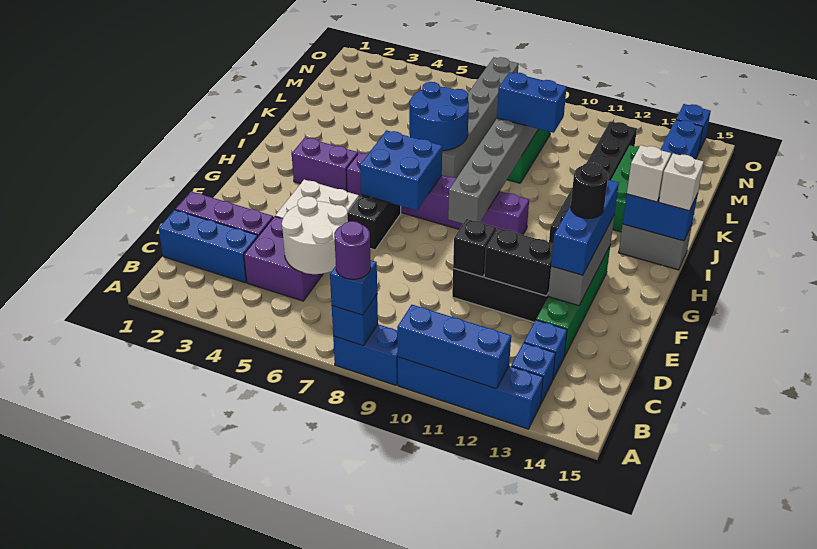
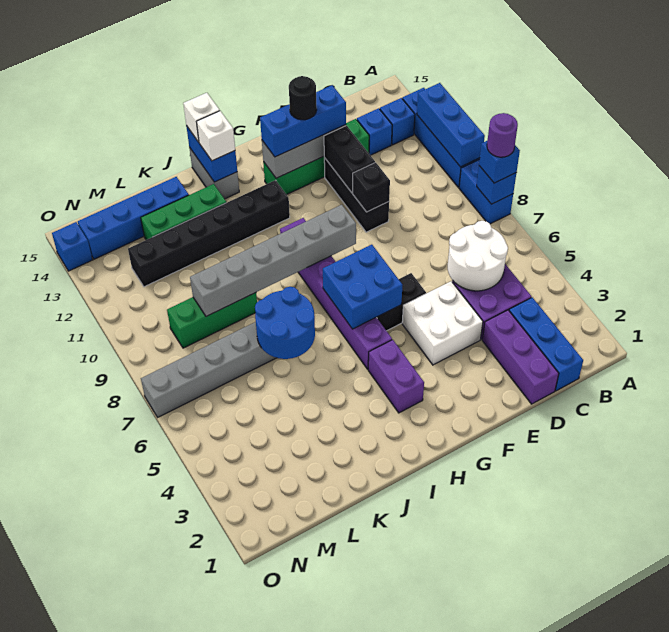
blue brick K9:K10 level 3 -> none

